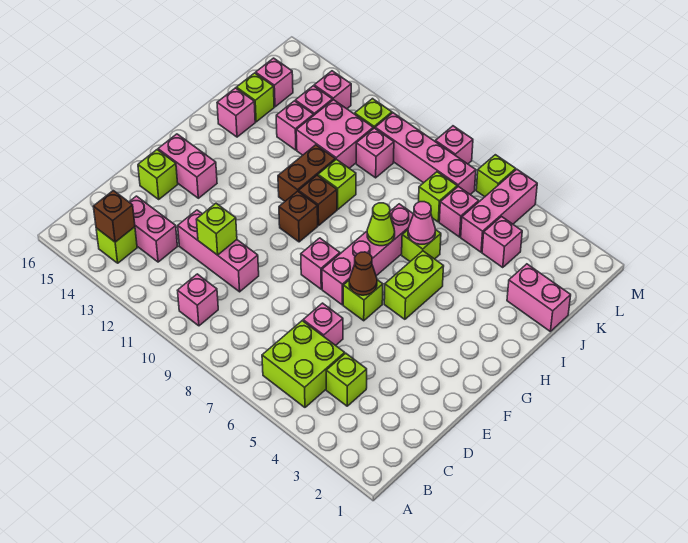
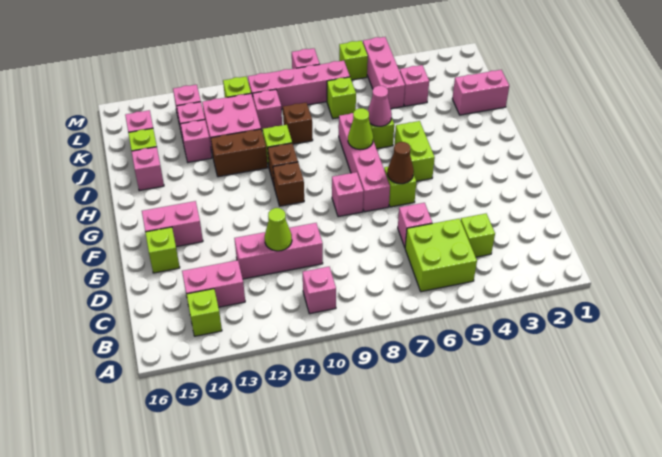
brown brick B14 level 2 -> brown brick J9 level 1
lime brick D11 level 2 -> lime cone D11 level 2
brown brick H11:I11 level 1 -> brown brick I11:I12 level 1
pink brick K6 level 1 -> none

